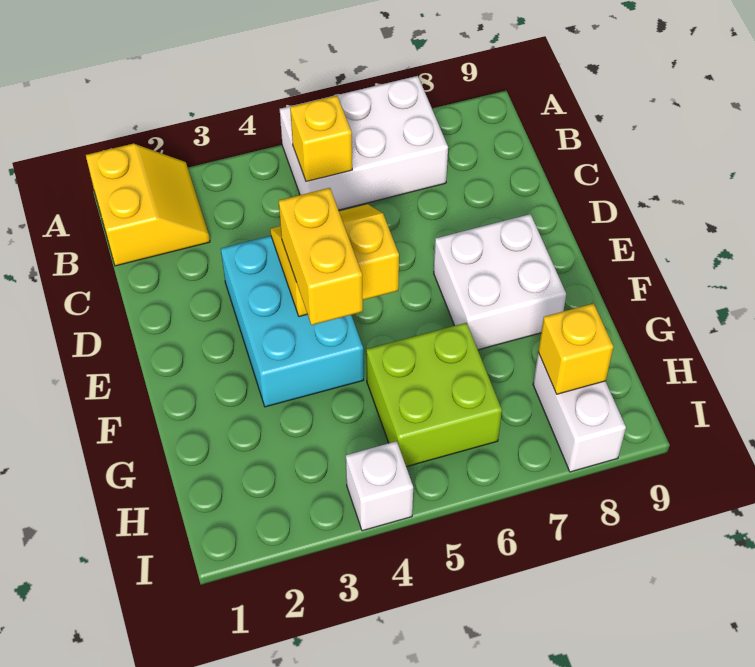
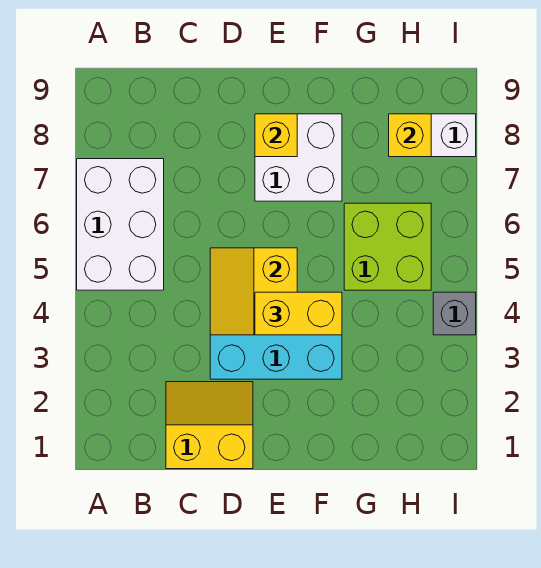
yellow slope A1:B2 level 1 top 1 -> yellow slope C1:D2 level 1 top 1
yellow brick B5 level 2 -> yellow brick E8 level 2
white brick I4 level 1 -> grey brick I4 level 1

